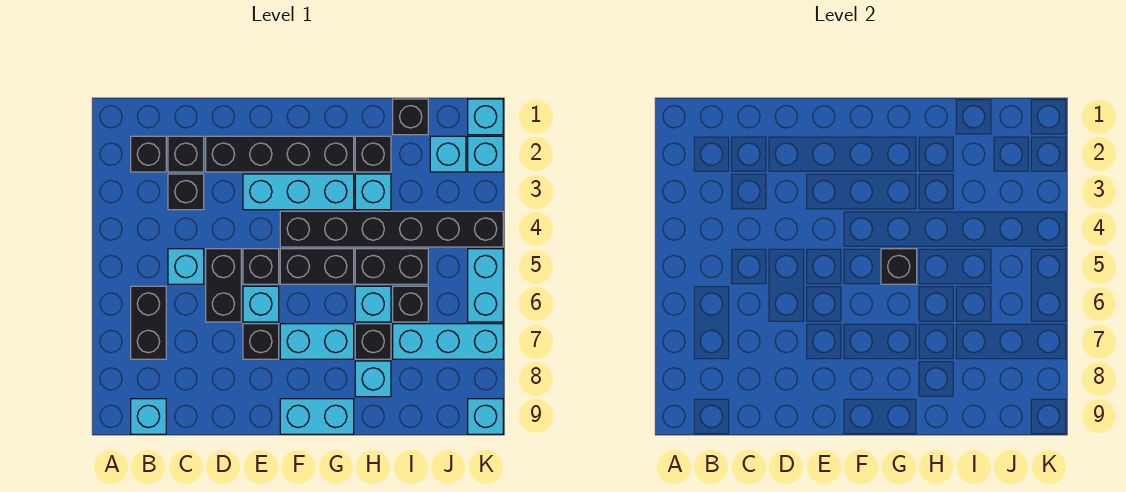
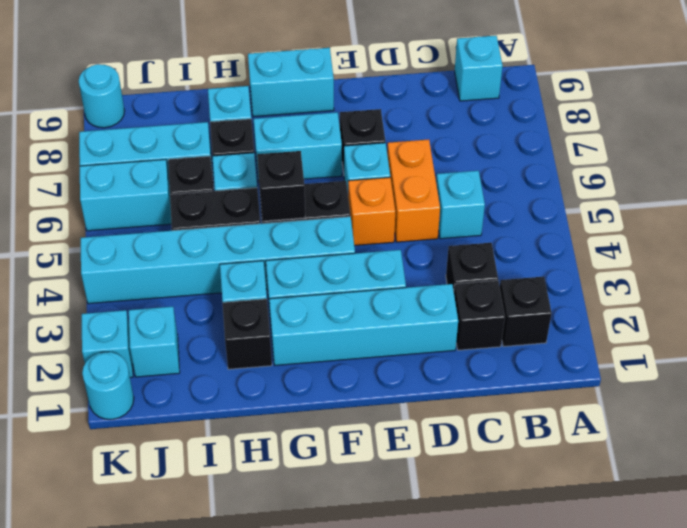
black brick B6:B7 level 1 -> none
black brick D2:G2 level 1 -> cyan brick D2:G2 level 1
black brick D5:D6 level 1 -> orange brick D5:D6 level 1
black brick E5 level 1 -> orange brick E5 level 1
black brick F4:K4 level 1 -> cyan brick F4:K4 level 1
black brick I1 level 1 -> none
cyan brick K1 level 1 -> cyan round brick K1 level 1
cyan brick K5:K6 level 1 -> cyan brick J6:K6 level 1
cyan brick K9 level 1 -> cyan round brick K9 level 1

